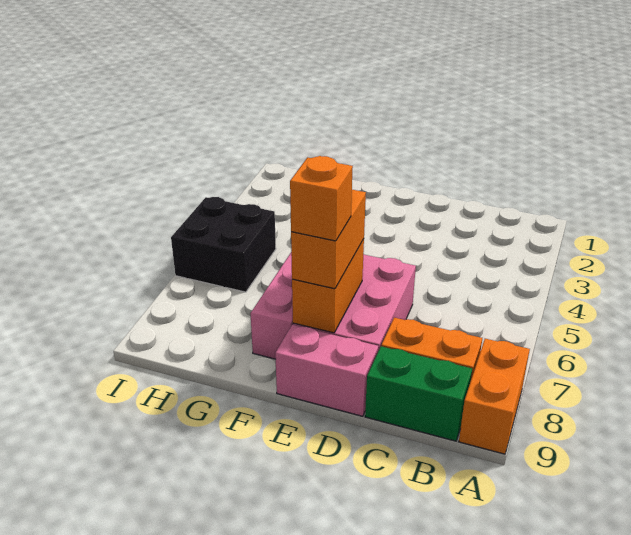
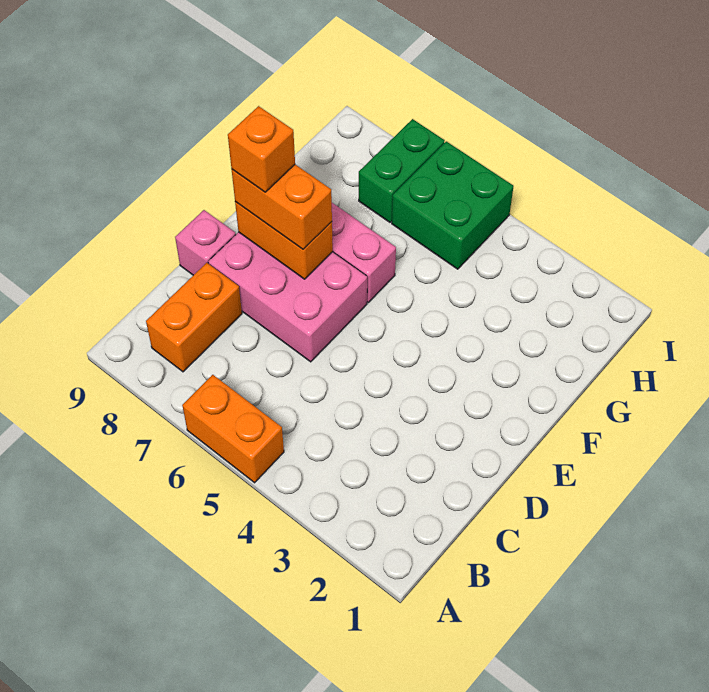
orange brick A8:A9 level 1 -> orange brick A5:A6 level 1
green brick B9:C9 level 1 -> green brick H7:I7 level 1
pink brick D9:E9 level 1 -> pink brick D9 level 1
black brick H5:I6 level 1 -> green brick H5:I6 level 1

